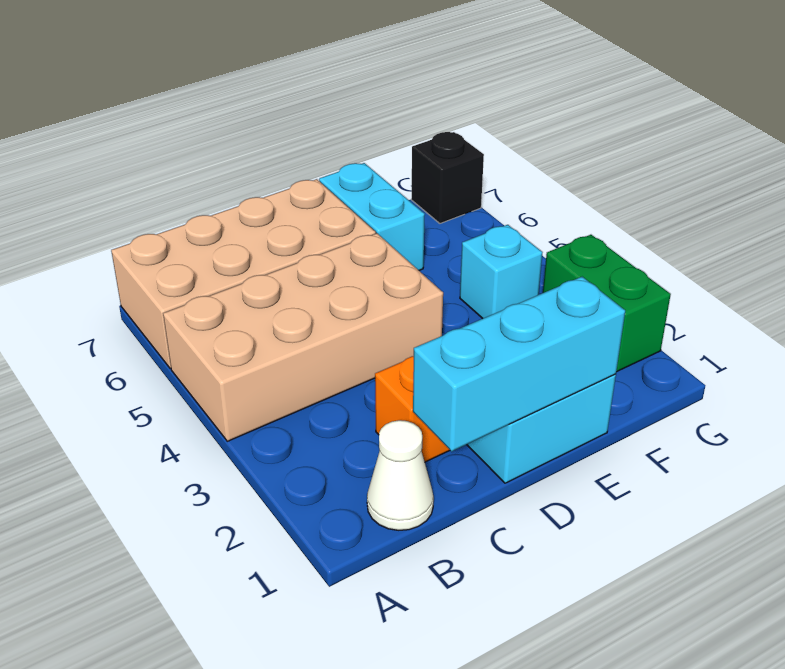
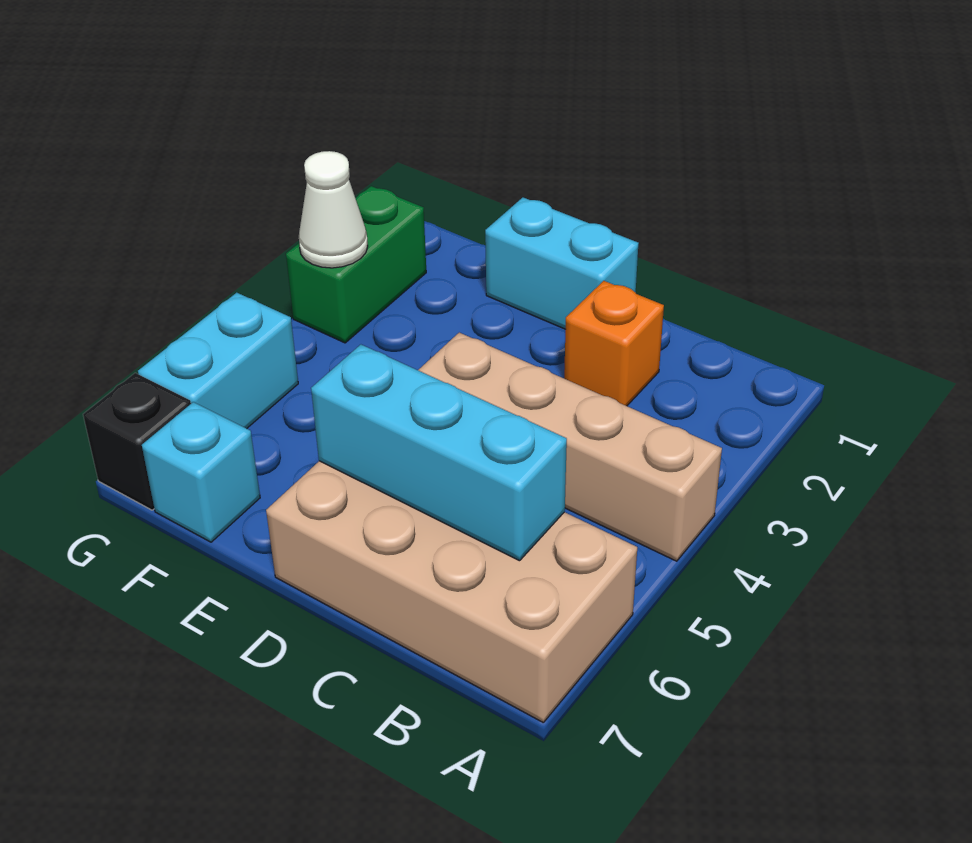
tan brick A4:D5 level 1 -> tan brick A4:D4 level 1
white cone B1 level 1 -> white cone G3 level 2
cyan brick C1:E1 level 2 -> cyan brick B6:D6 level 2
cyan brick E6:E7 level 1 -> cyan brick G5:G6 level 1
cyan brick F4 level 1 -> cyan brick F7 level 1

